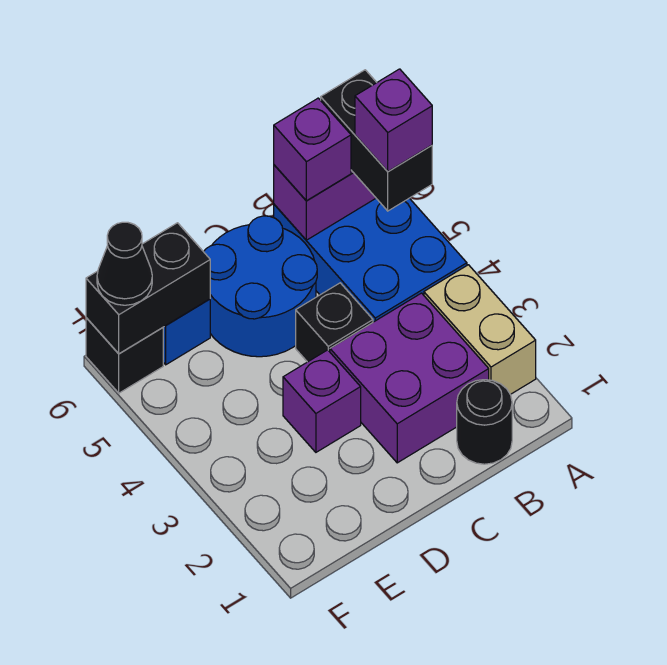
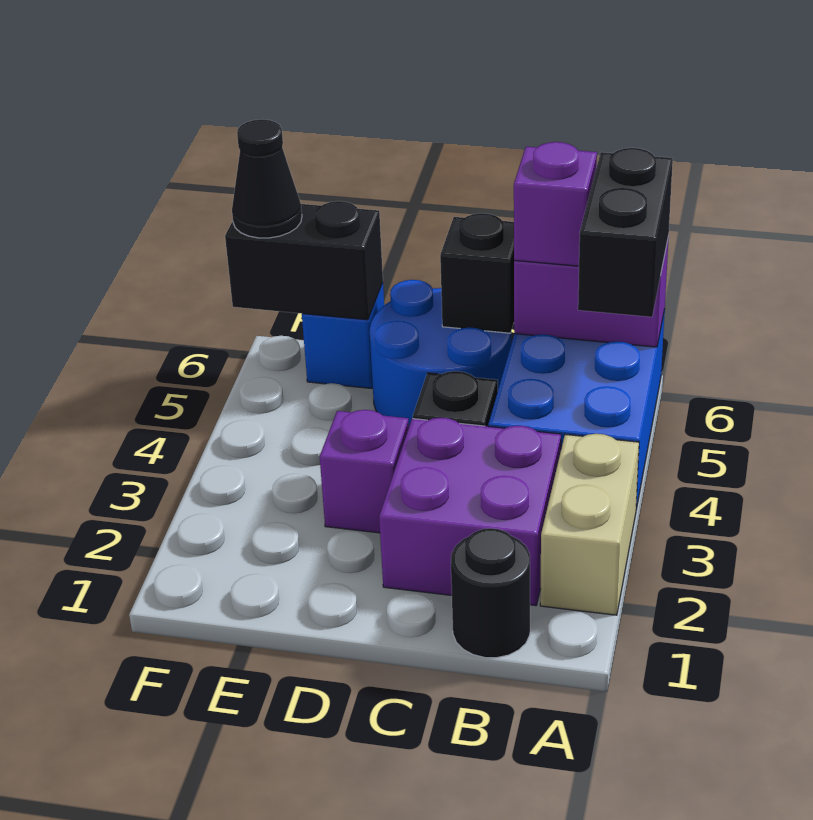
purple brick A5 level 4 -> none
black brick F6 level 1 -> black brick C6 level 2

